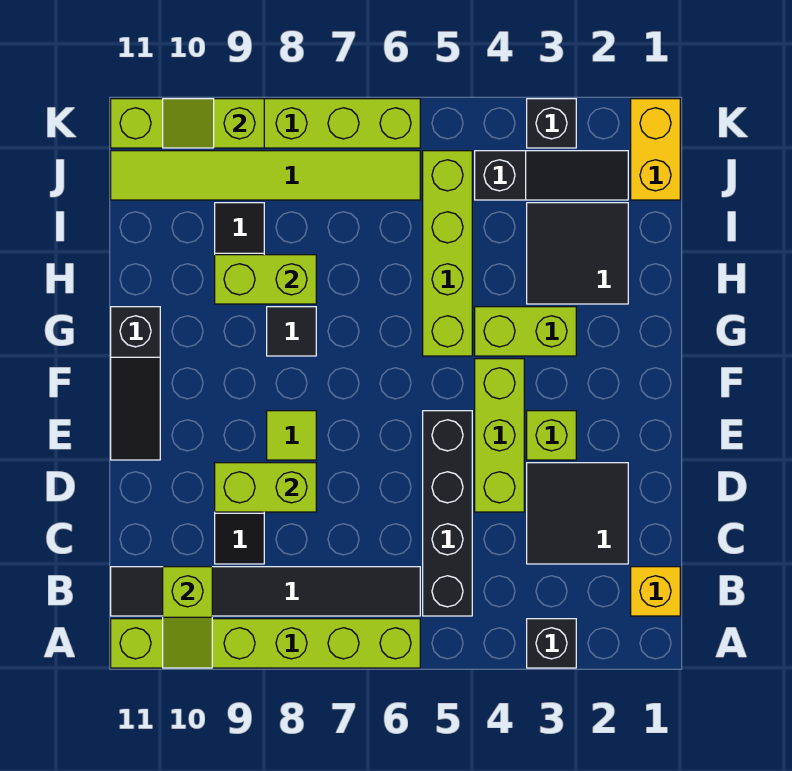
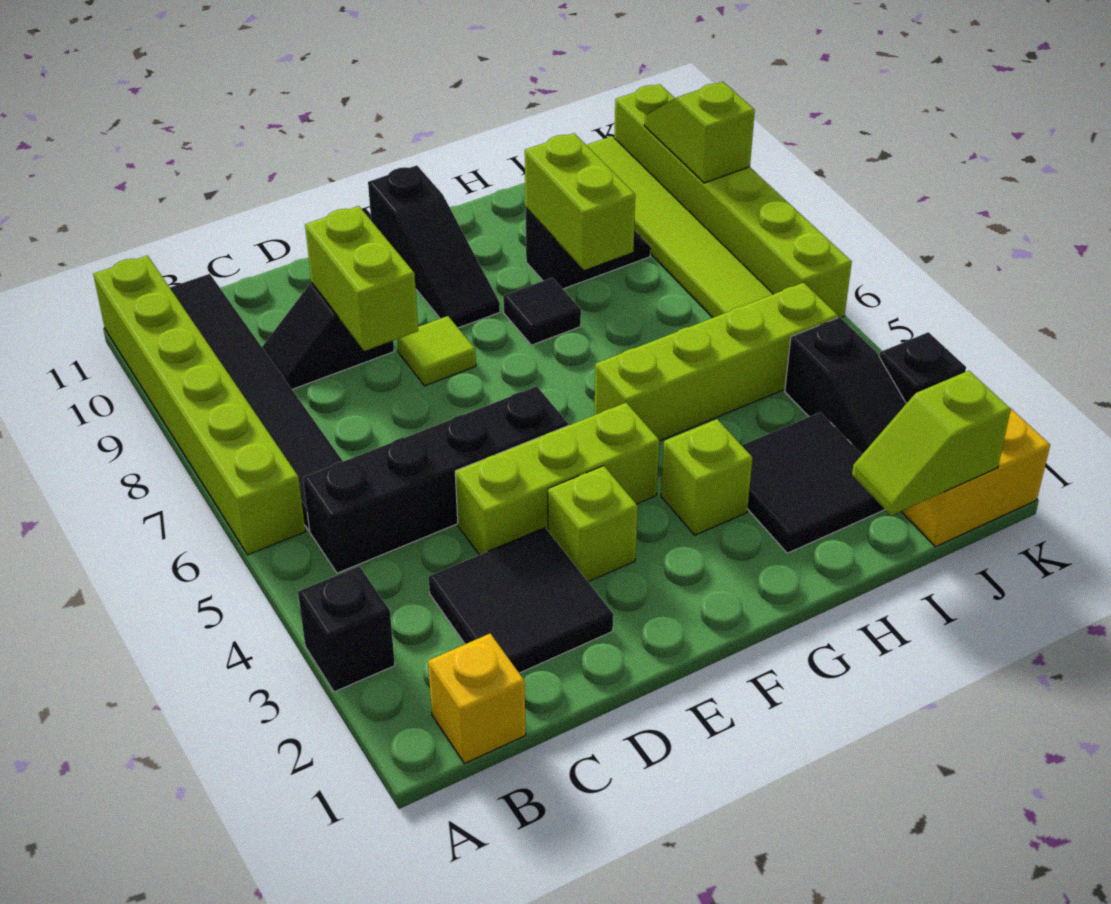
lime slope A10:B10 level 2 top B -> lime slope I1:J1 level 2 top J
black slope E11:G11 level 1 top G -> black slope F9:F11 level 1 top 11
lime brick G3:G4 level 1 -> lime brick G3 level 1

